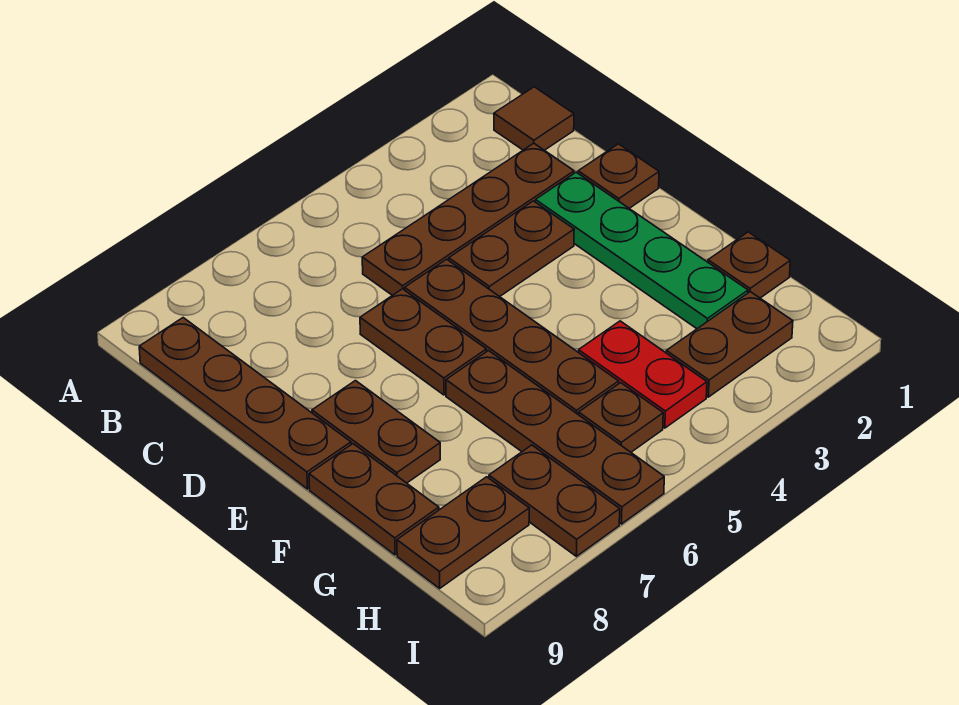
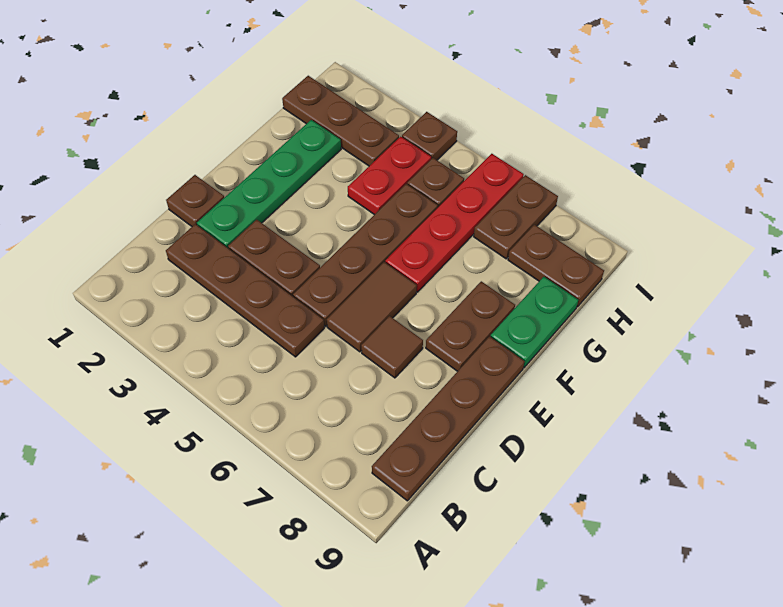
brown tile B1 level 1 -> brown tile D7 level 1
brown plate D6:E6 level 1 -> brown tile D6:E6 level 1
brown plate F6:I6 level 1 -> red plate F6:I6 level 1
brown plate F9:G9 level 1 -> green plate F9:G9 level 1
brown plate G1 level 1 -> brown plate I4 level 1
brown plate H2:H3 level 1 -> brown plate H1:H3 level 1

